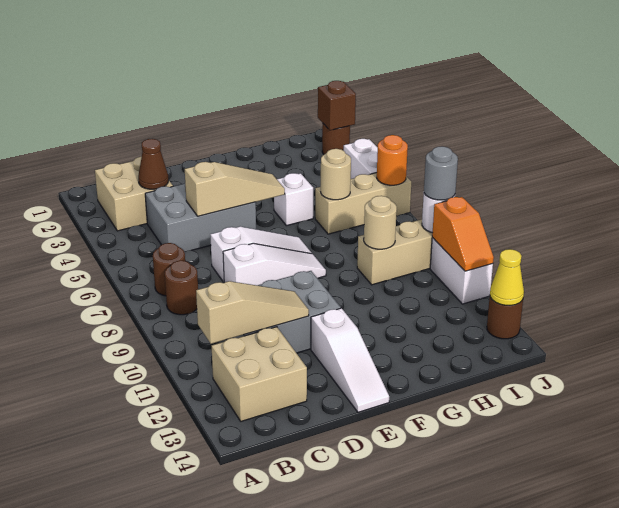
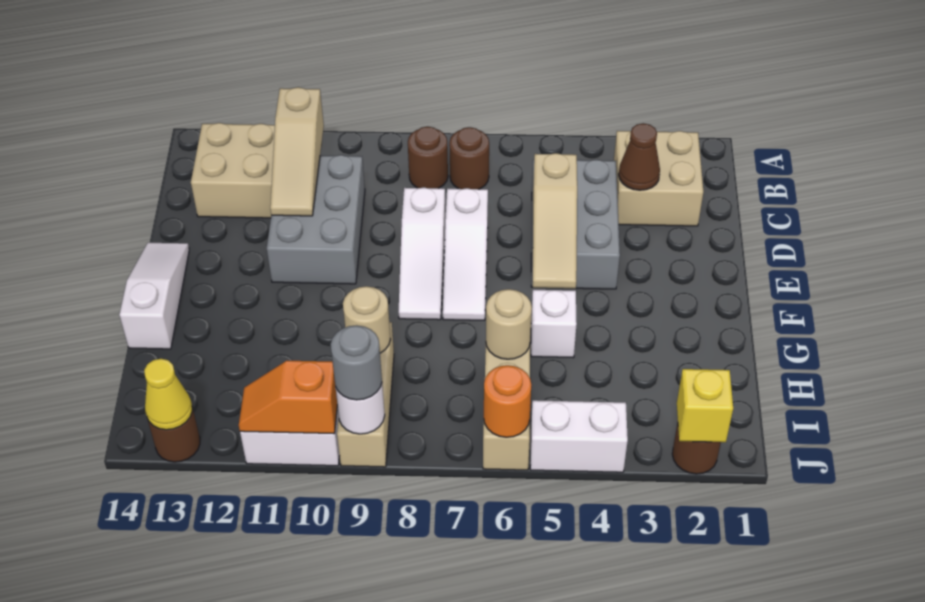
white slope E12:E14 level 1 top 12 -> white slope E14:G14 level 1 top G
brown brick J2 level 2 -> yellow brick J2 level 2

